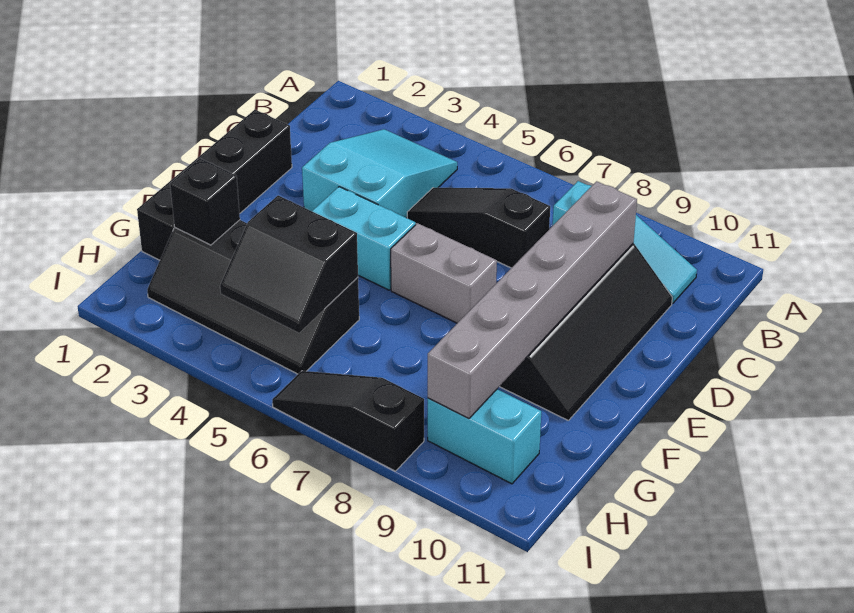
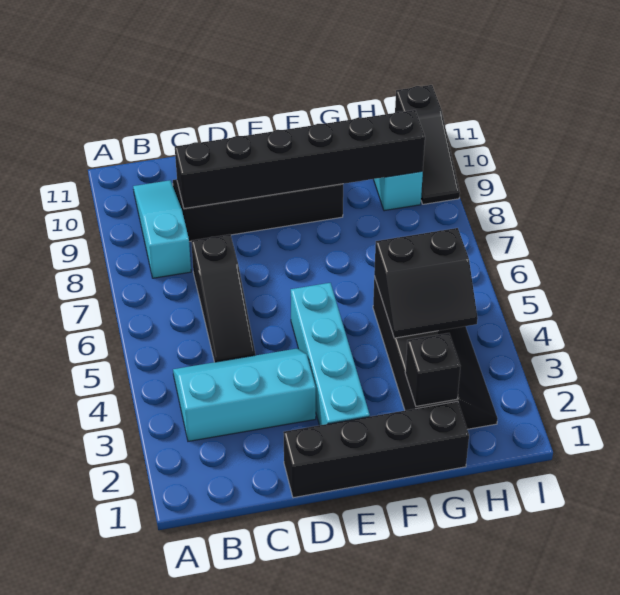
cyan slope B3:D4 level 1 top D -> cyan slope B3:D4 level 1 top 3
grey brick C9:H9 level 2 -> black brick C9:H9 level 2
cyan brick E4:E5 level 1 -> cyan brick E2:E5 level 1
grey brick E6:E7 level 1 -> none
black slope G4:H5 level 2 top G -> black slope G4:H5 level 2 top 5
black slope I6:I8 level 1 top 8 -> black slope I9:I11 level 1 top 11

